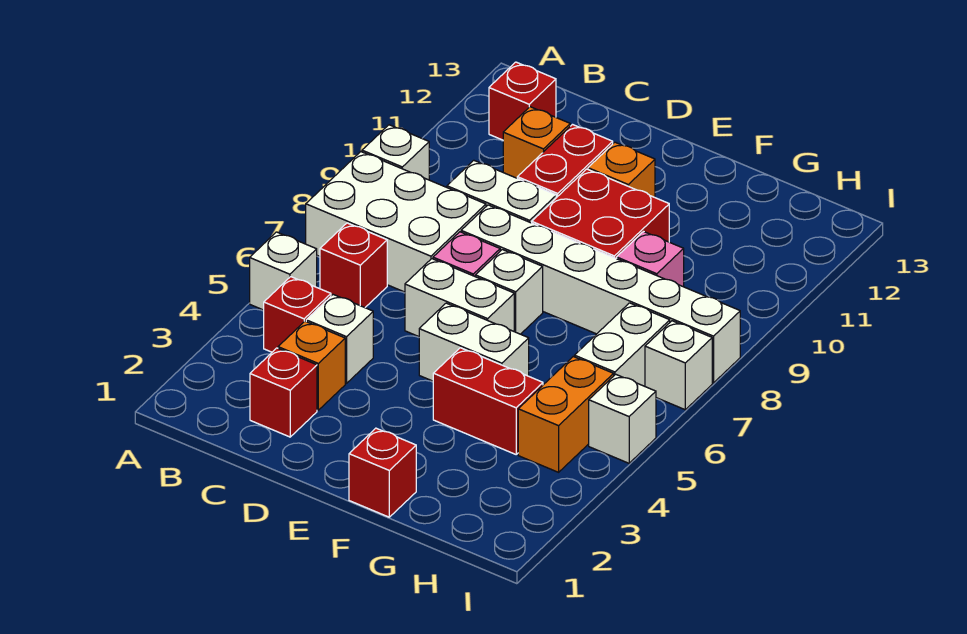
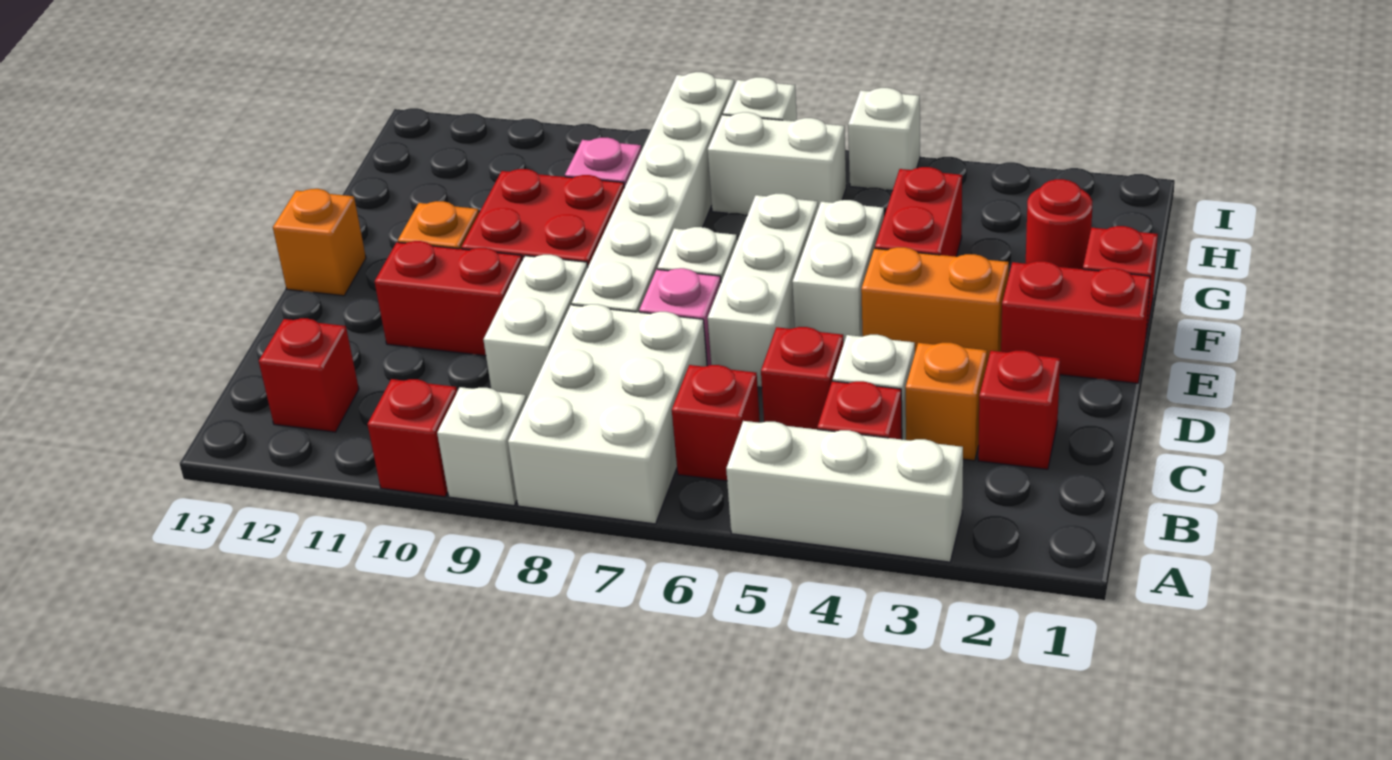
white brick A5 level 1 -> white brick A3:A5 level 1
none -> red brick A10 level 1
none -> red brick C5 level 1
orange brick C11 level 1 -> orange brick E13 level 1
white brick D6:E6 level 1 -> white brick D6:F6 level 1
none -> red brick E1:E2 level 1
none -> red round brick G2 level 1
orange brick H4:H5 level 1 -> orange brick E3:E4 level 1

